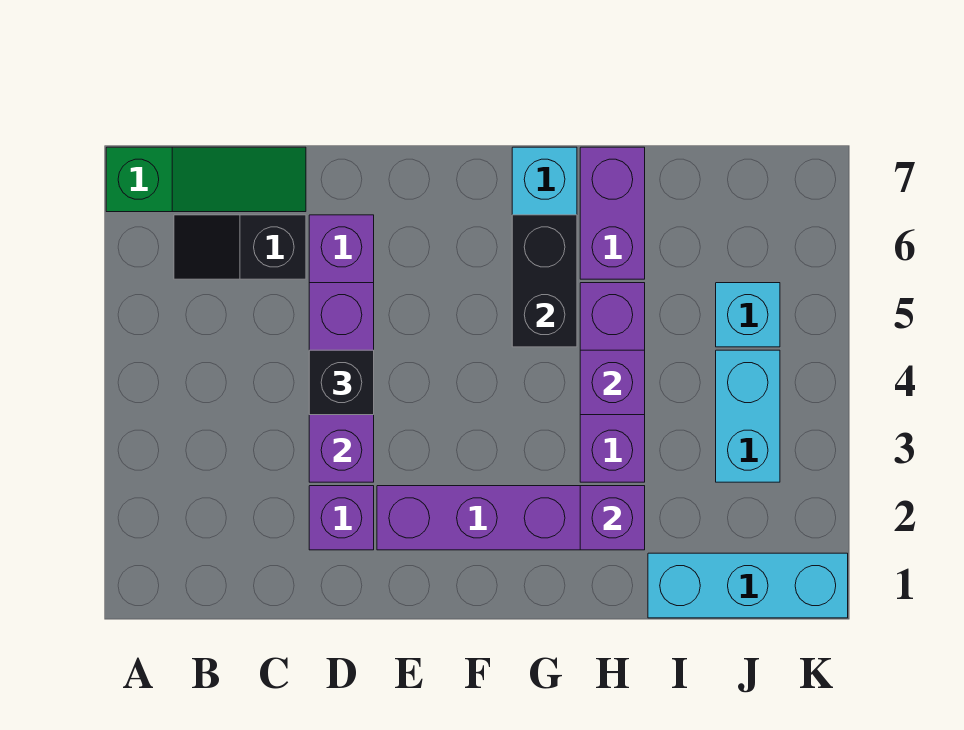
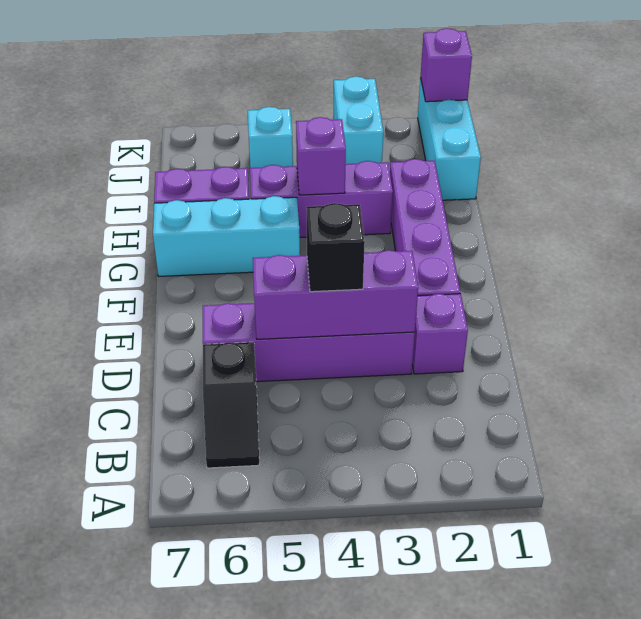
green slope A7:C7 level 1 top A -> none
black brick G5:G6 level 2 -> none
purple brick H2 level 2 -> purple brick K1 level 2
cyan brick J3:J4 level 1 -> cyan brick J3:K3 level 1

